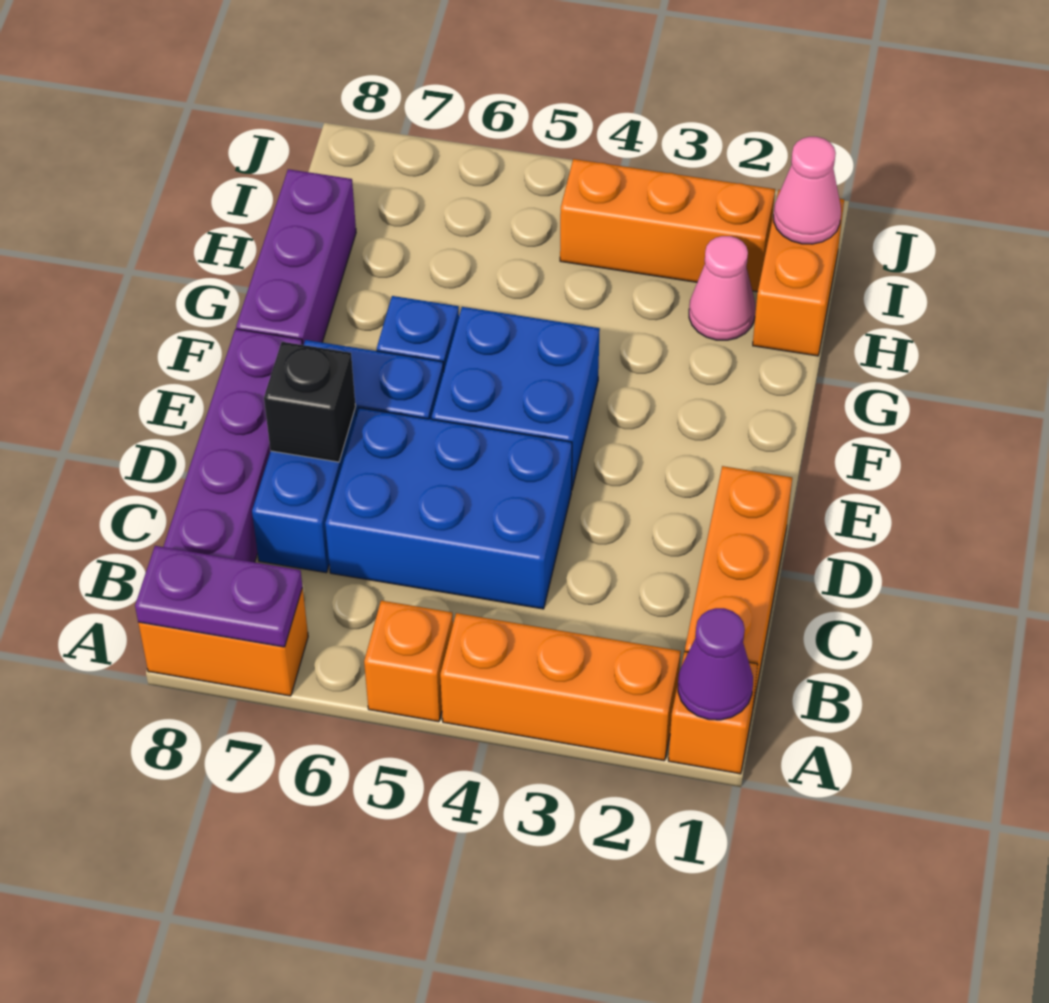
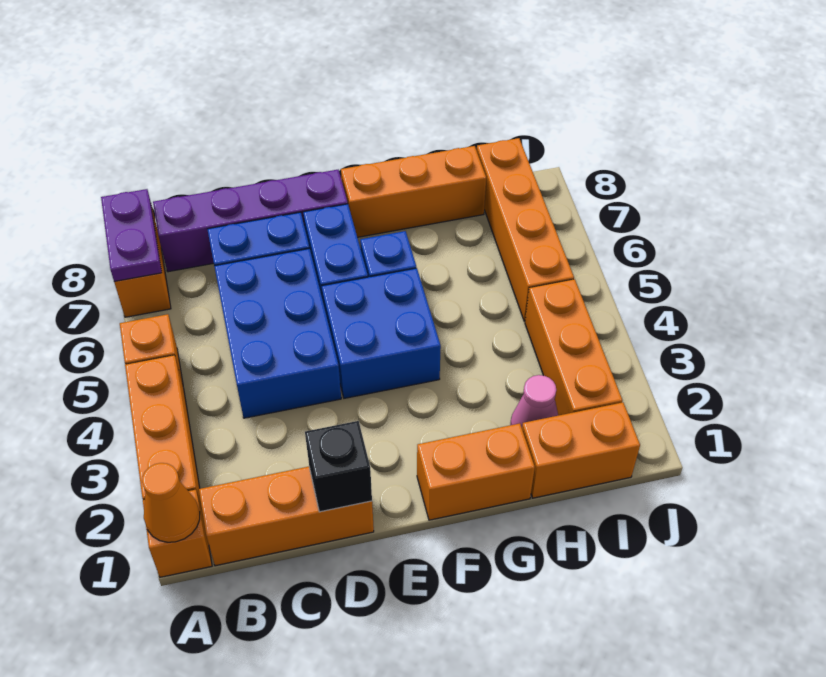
purple cone A1 level 2 -> orange cone A1 level 2
black brick D7 level 2 -> black brick D1 level 2
none -> orange brick F1:G1 level 1
purple brick F8:H8 level 1 -> orange brick F8:H8 level 1
pink cone I1 level 2 -> none
none -> orange brick I5:I8 level 1

